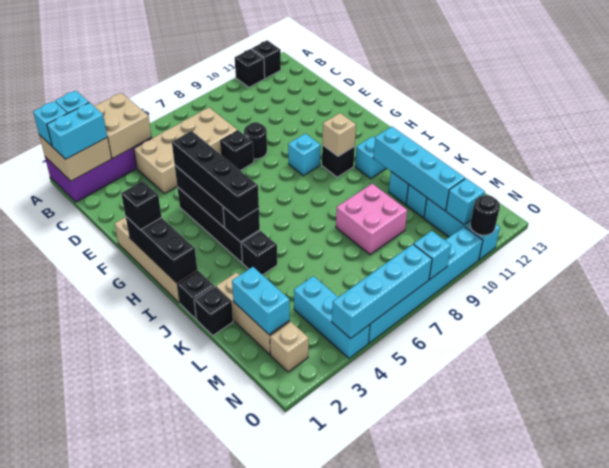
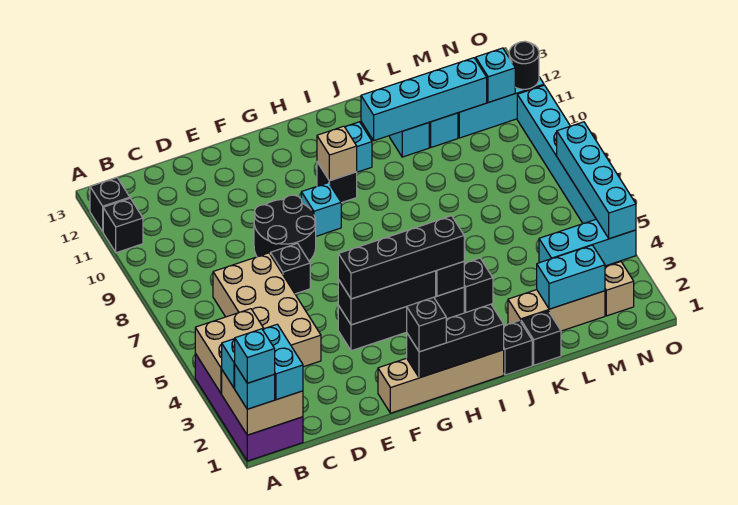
black round brick E8 level 1 -> black round brick E8:F9 level 1
pink brick K8:L9 level 1 -> none
cyan brick O8 level 2 -> cyan brick A1 level 4

